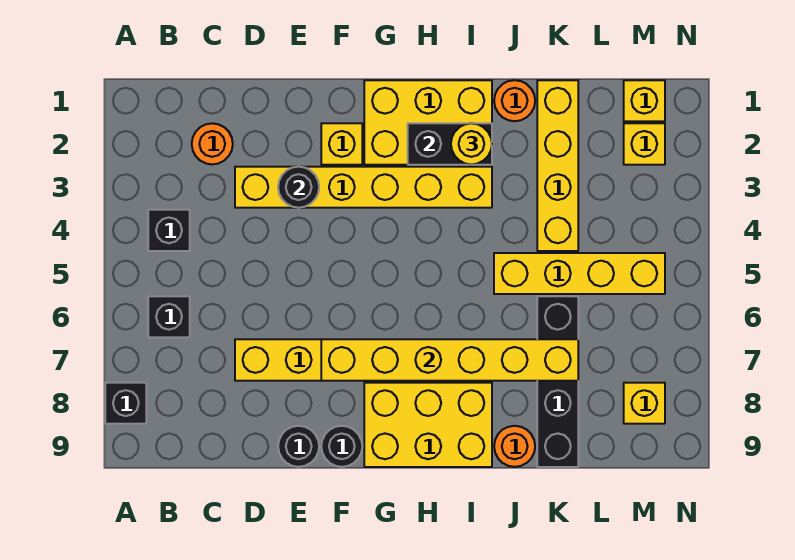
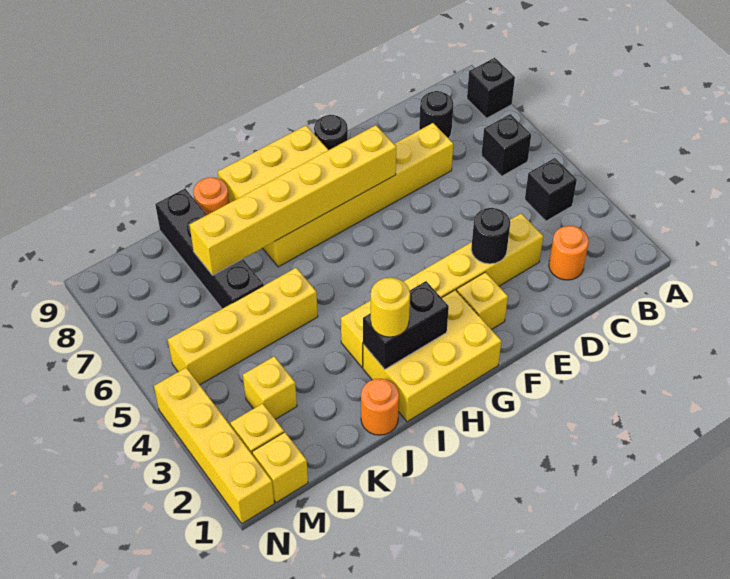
black round brick E9 level 1 -> black round brick C8 level 1
yellow brick K1:K4 level 1 -> yellow brick N1:N4 level 1
yellow brick M8 level 1 -> yellow brick L3 level 1

